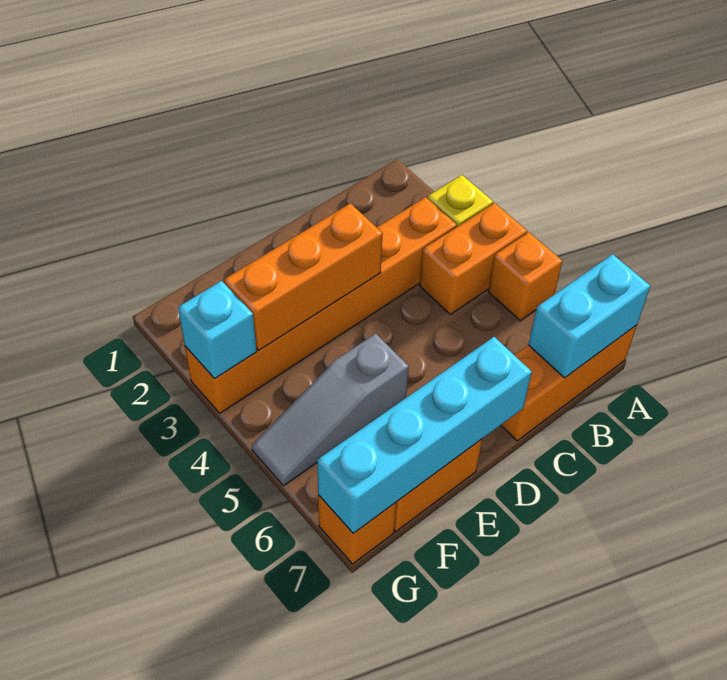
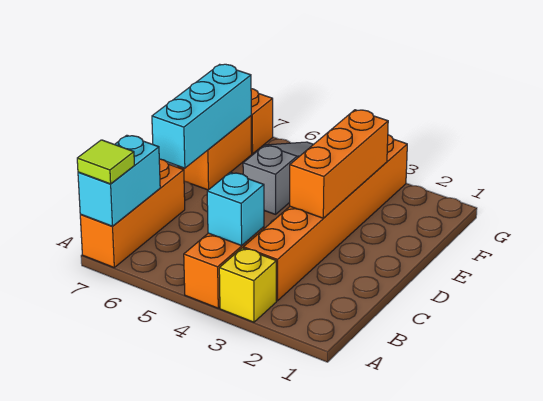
orange brick A5 level 1 -> none
none -> lime tile A7 level 3
cyan brick D7:G7 level 2 -> cyan brick D7:F7 level 2
cyan brick G3 level 2 -> cyan brick B4 level 2

